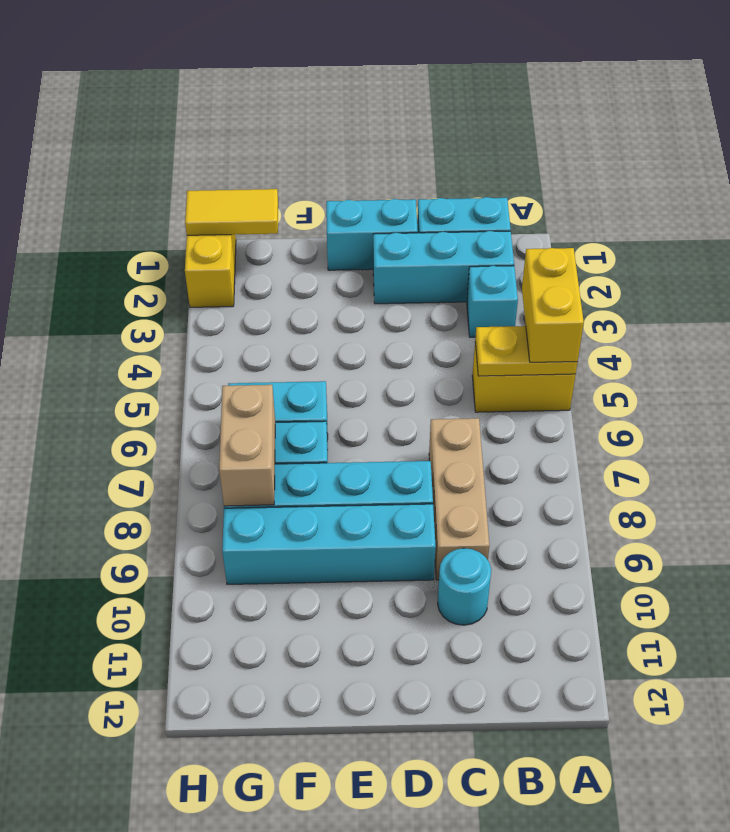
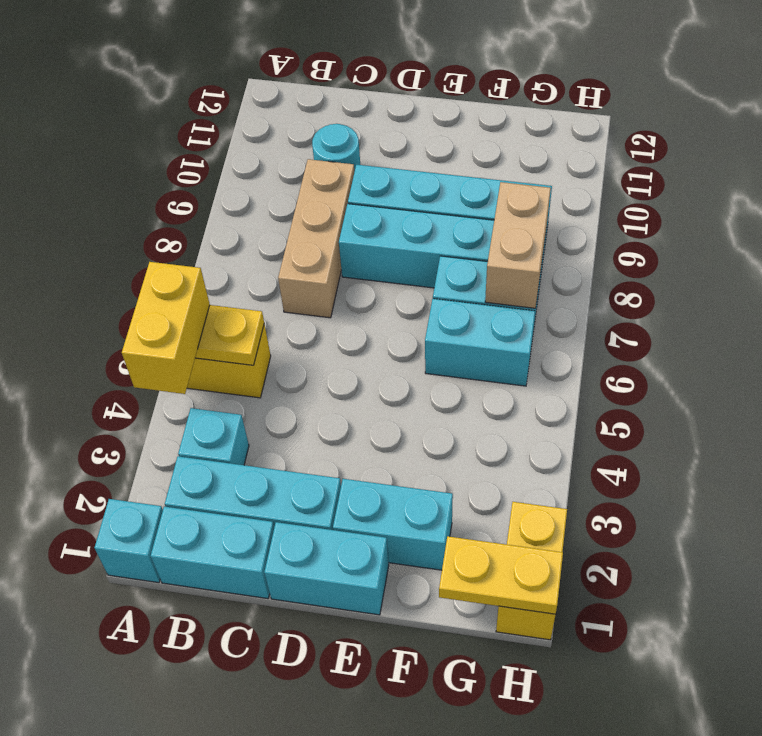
none -> cyan brick A1 level 1
none -> cyan brick E2:F2 level 1
yellow tile G1:H1 level 2 -> yellow plate G1:H1 level 2

